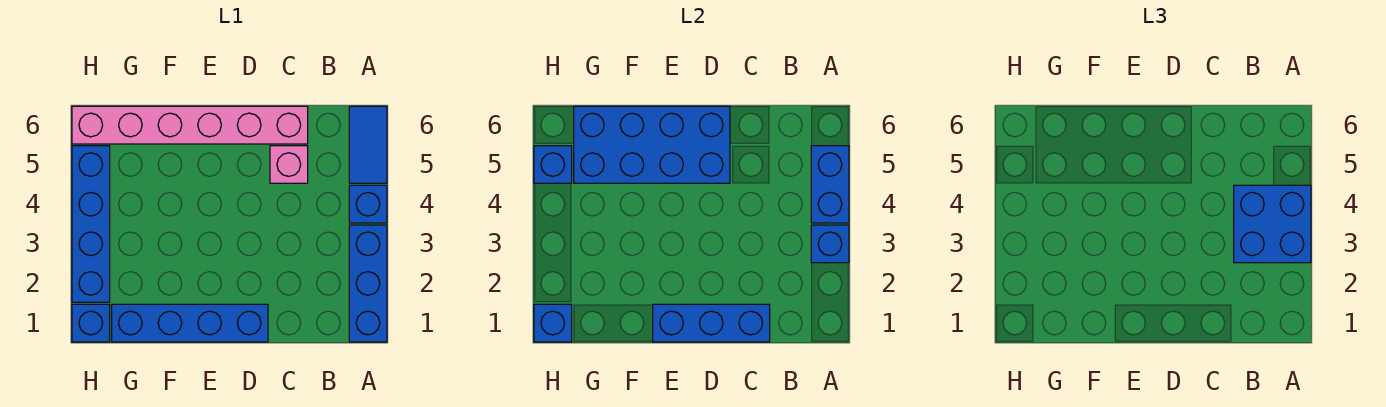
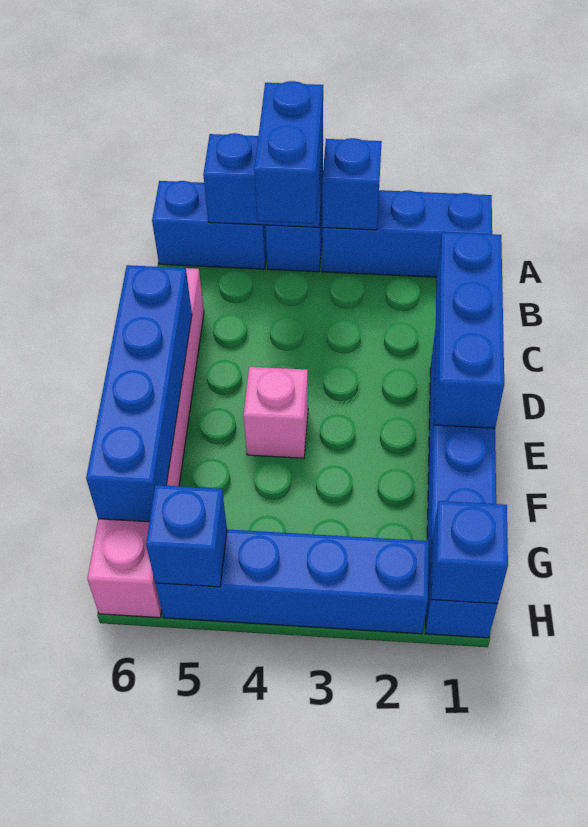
blue brick A3:B4 level 3 -> blue brick A4:B4 level 3
blue tile A5:A6 level 1 -> blue brick A5:A6 level 1
pink brick C5 level 1 -> pink brick E4 level 1
blue brick D5:G6 level 2 -> blue brick D6:G6 level 2

